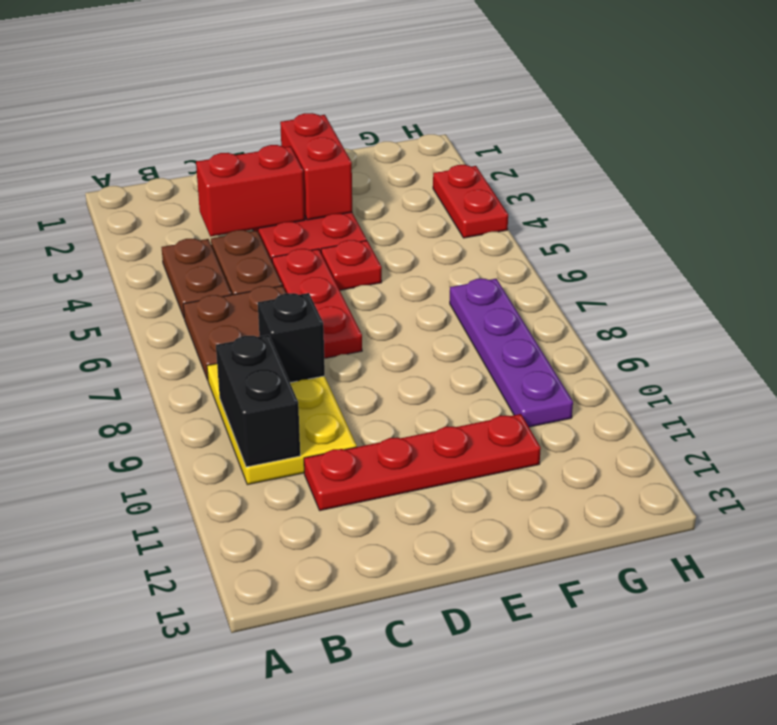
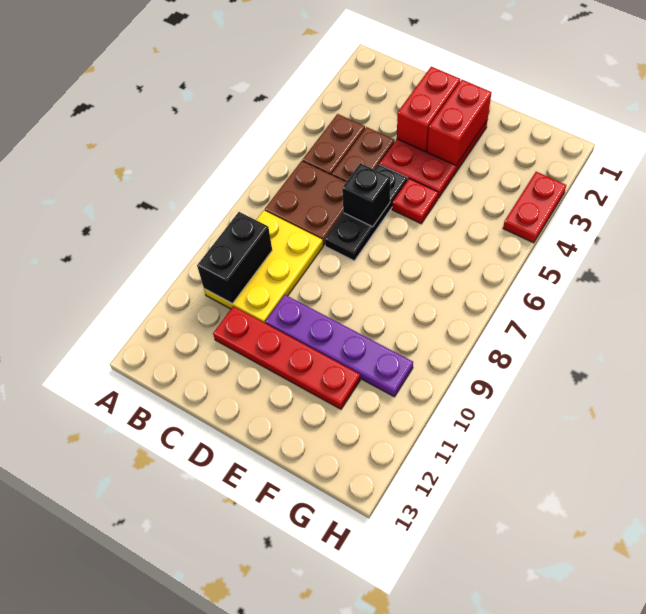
red brick C3:D3 level 2 -> red brick D2:D3 level 2
black brick C8 level 2 -> black brick D6 level 2
red plate D5:D7 level 1 -> black plate D5:D7 level 1
purple plate G7:G10 level 1 -> purple plate D10:G10 level 1

